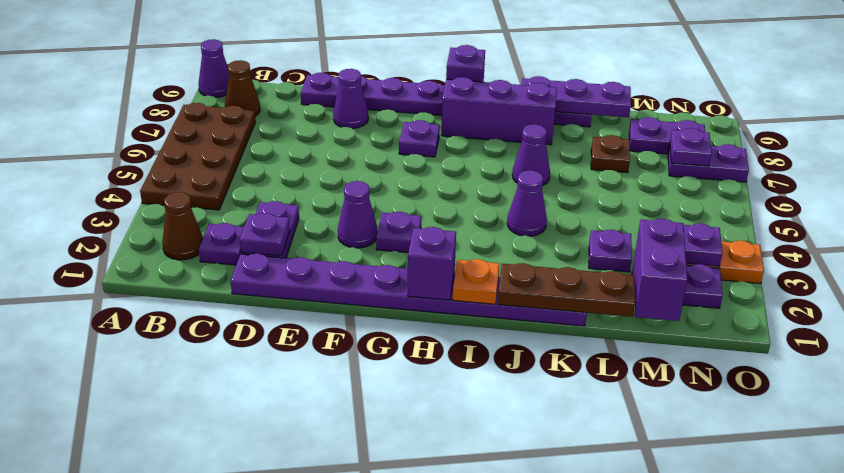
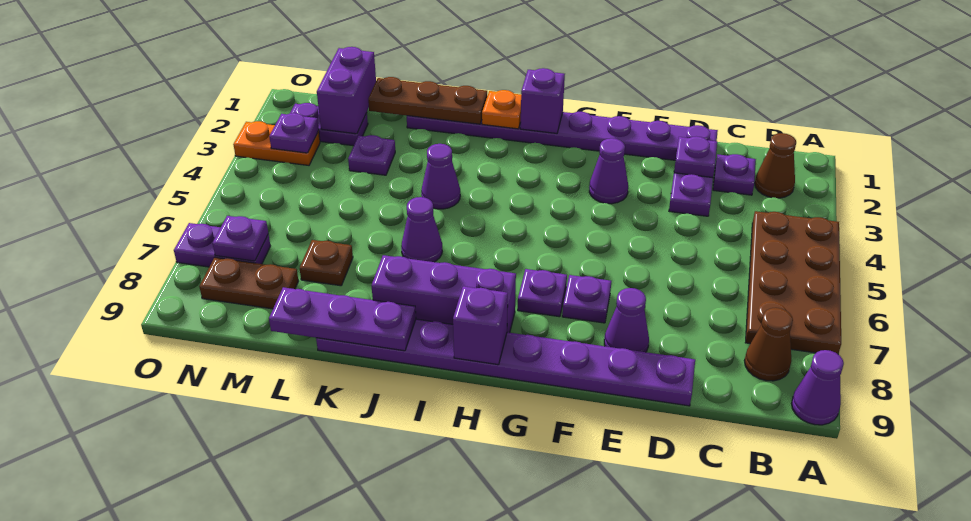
purple plate G3 level 1 -> purple plate F7 level 1
purple plate M8:N8 level 1 -> brown plate M8:N8 level 1

